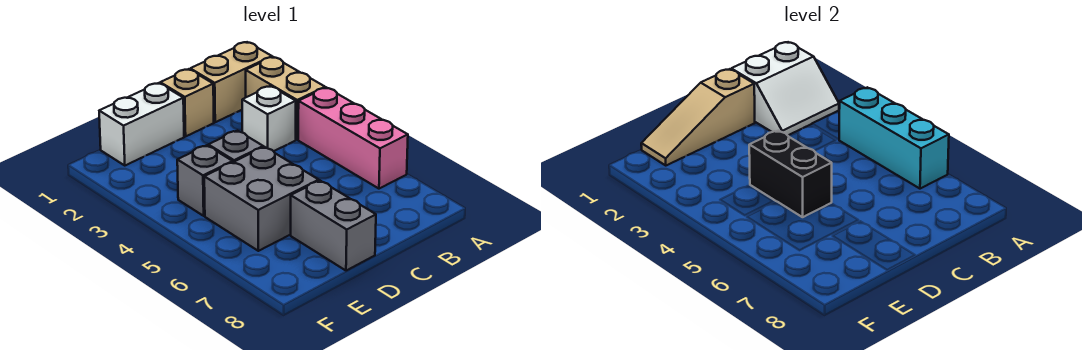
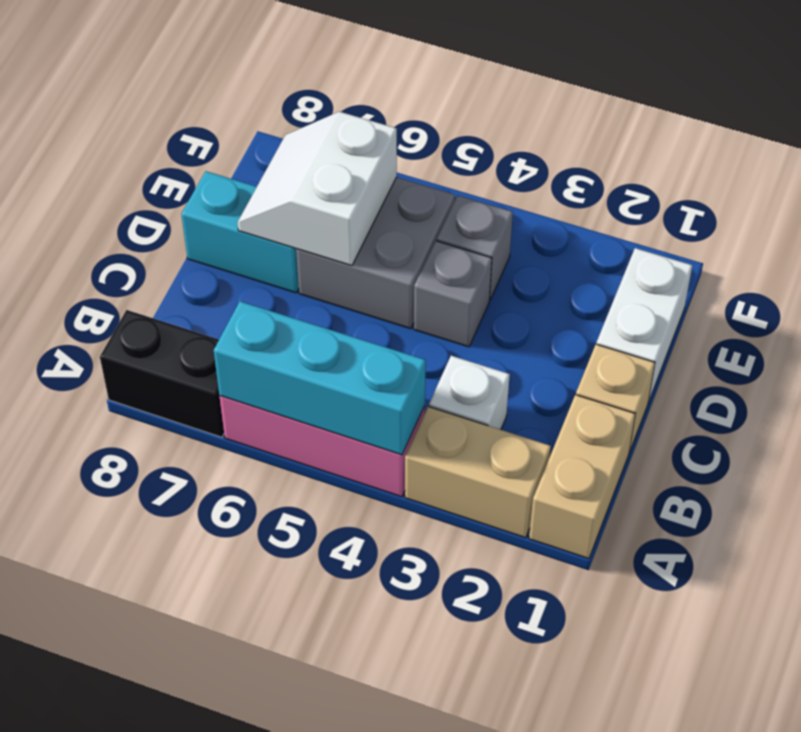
white slope A1:B2 level 2 top 1 -> white slope D6:E7 level 2 top 6
tan slope C1:E1 level 2 top C -> none
black brick D4:D5 level 2 -> black brick A7:A8 level 1
grey brick D7:D8 level 1 -> cyan brick D7:D8 level 1

